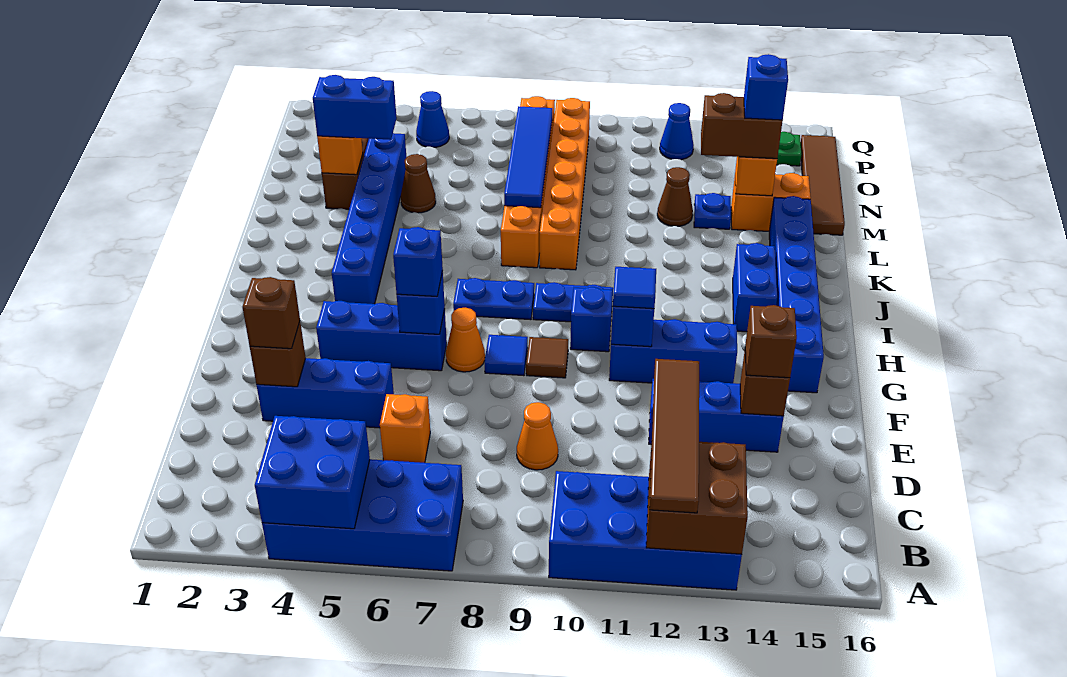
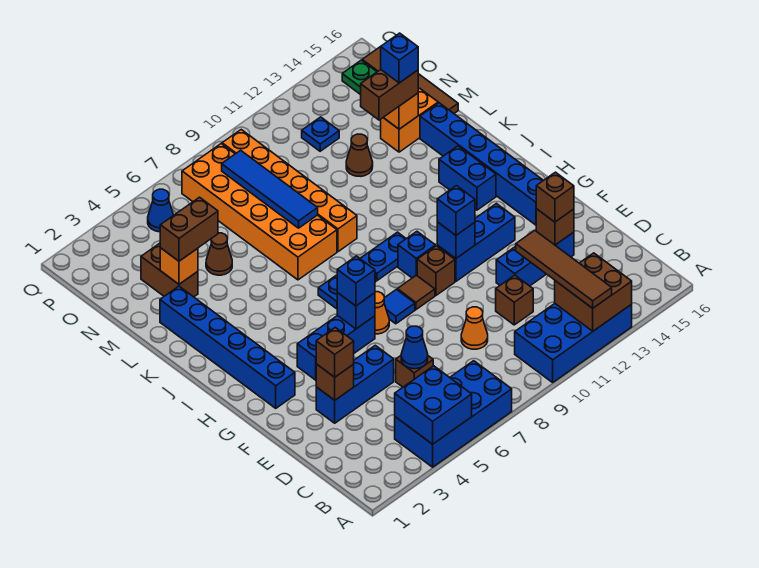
orange brick D6 level 1 -> brown brick D6 level 1
none -> brown brick D11 level 1
none -> brown brick G10 level 1
blue tile G11 level 3 -> blue brick G11 level 3
blue brick I4:N4 level 1 -> blue brick G2:L2 level 1
orange brick K8:P8 level 1 -> orange brick K7:P8 level 1
blue brick M3:M4 level 3 -> brown brick M3:M4 level 3
blue plate M13 level 1 -> blue plate O12 level 1
blue cone P12 level 1 -> blue cone D6 level 2

